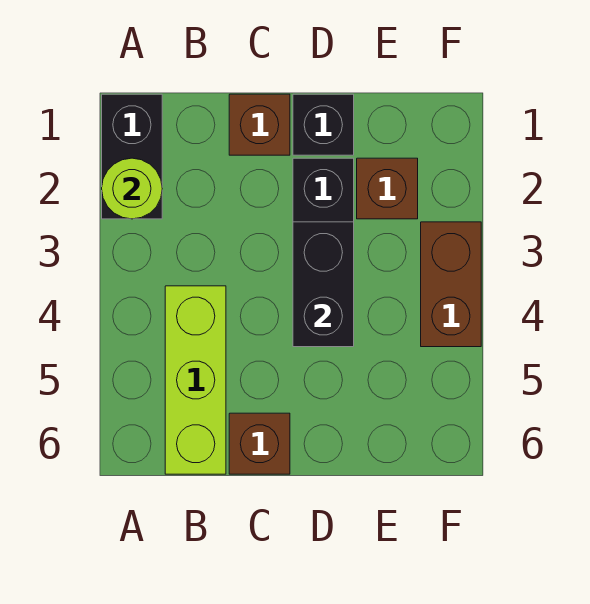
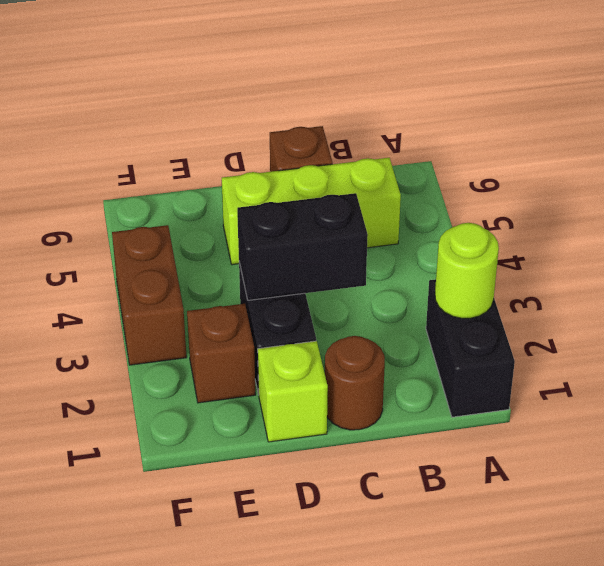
lime brick B4:B6 level 1 -> lime brick B5:D5 level 1
brown brick C1 level 1 -> brown round brick C1 level 1
black brick D1 level 1 -> lime brick D1 level 1
black brick D3:D4 level 2 -> black brick C3:D3 level 2

